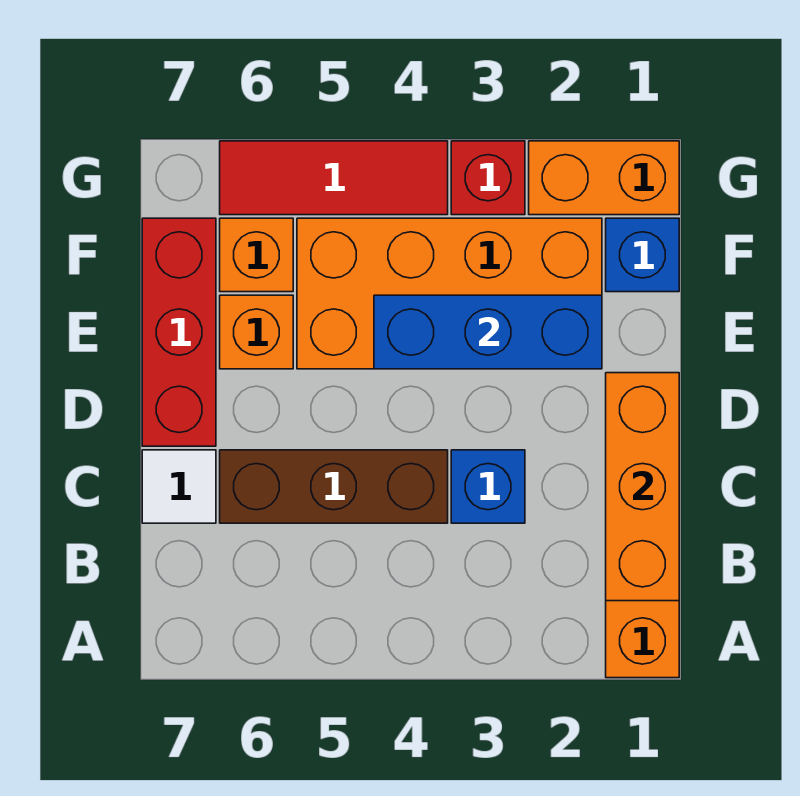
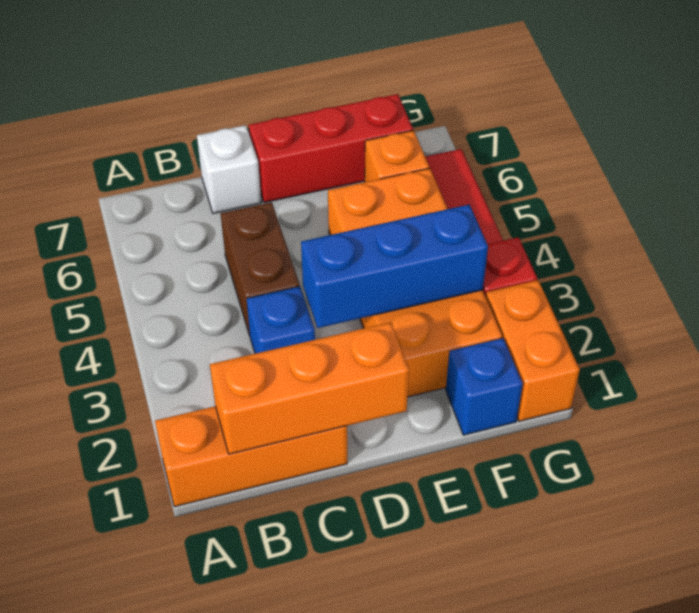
brown brick C4:C6 level 1 -> brown brick C4:C5 level 1
white tile C7 level 1 -> white brick C7 level 1
blue brick E2:E4 level 2 -> blue brick D3:F3 level 2
orange brick E6 level 1 -> none

